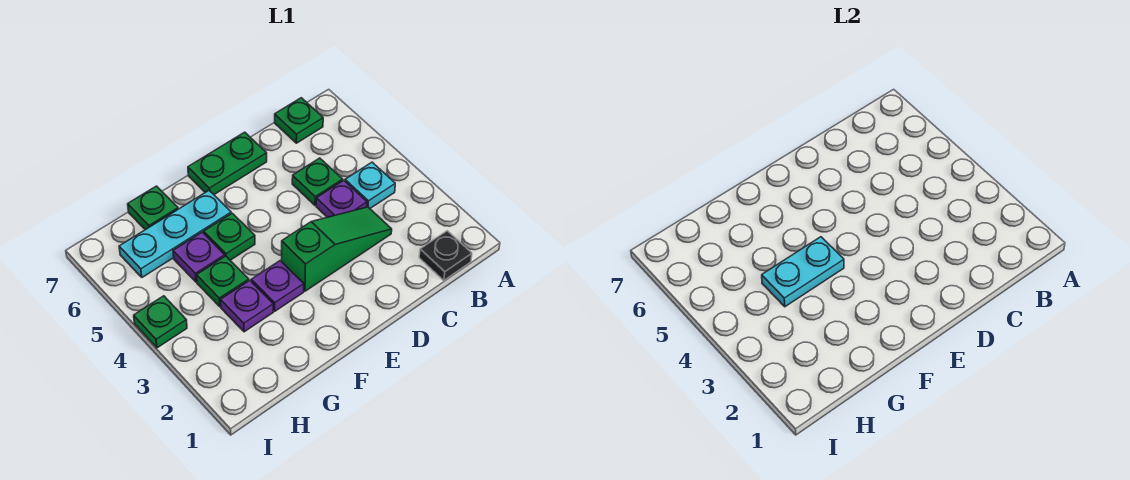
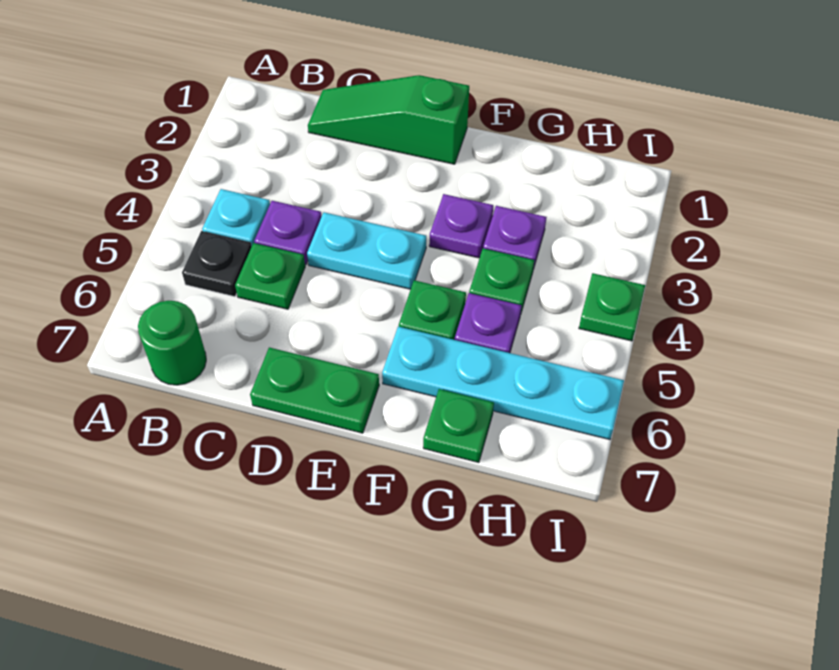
black plate B1 level 1 -> black plate B5 level 1
green plate B7 level 1 -> green round brick B7 level 1
green slope C3:E3 level 1 top E -> green slope C1:E1 level 1 top E
cyan plate F4:G4 level 2 -> cyan plate D4:E4 level 1
cyan plate F6:H6 level 1 -> cyan plate F6:I6 level 1

